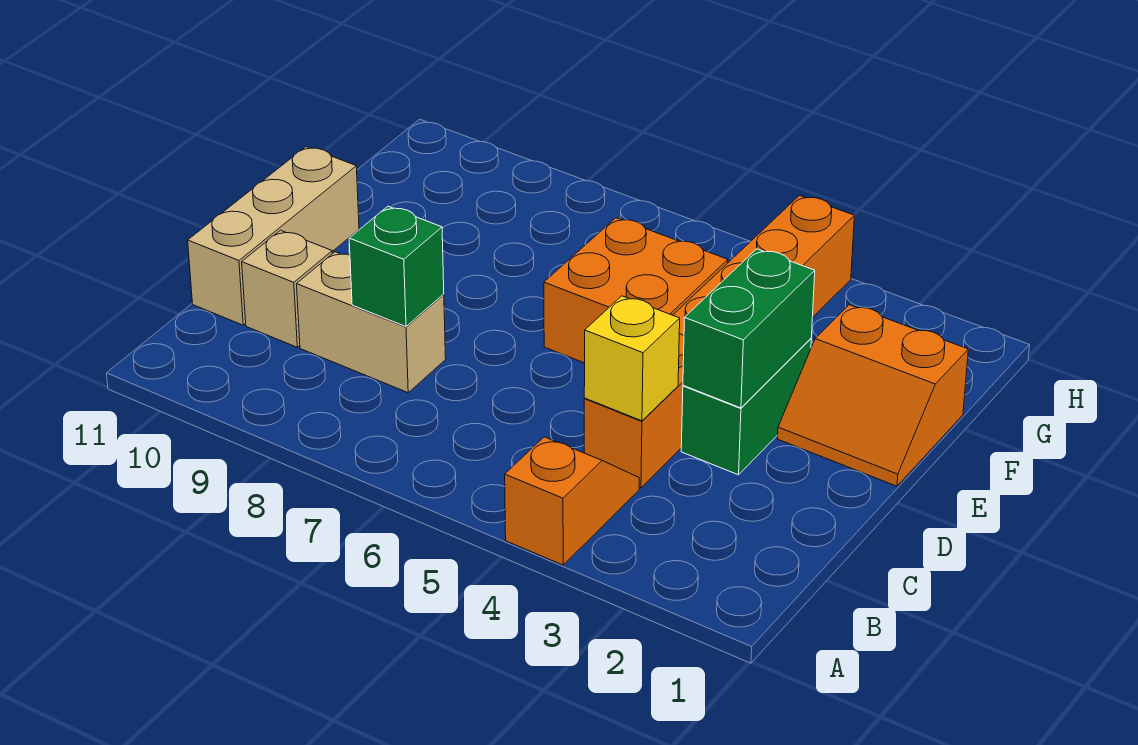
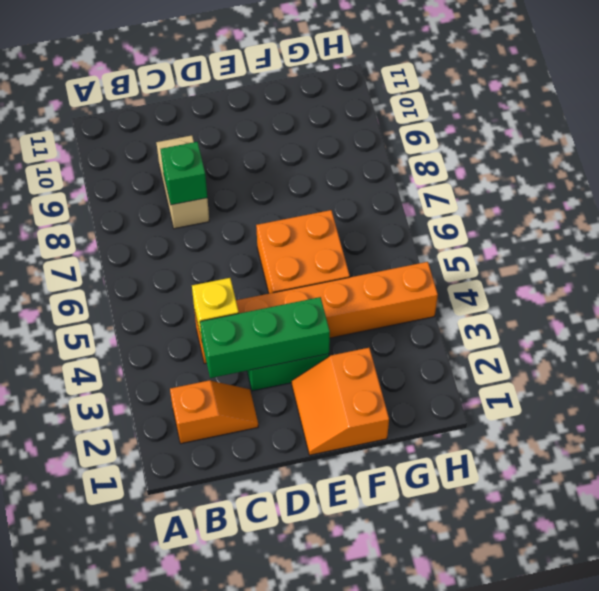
orange slope A4:B4 level 1 top A -> orange slope B2:C2 level 1 top B
tan brick C10 level 1 -> none
tan brick C11:E11 level 1 -> none
green brick D3:E3 level 2 -> green brick C3:E3 level 2

